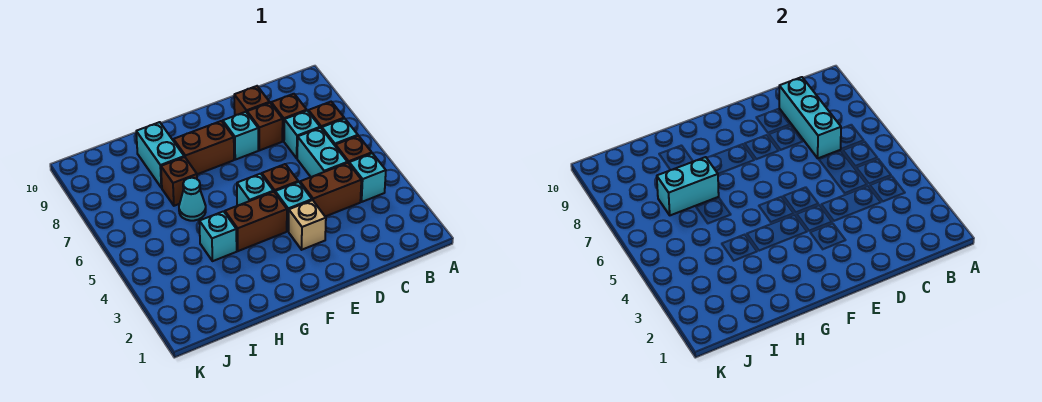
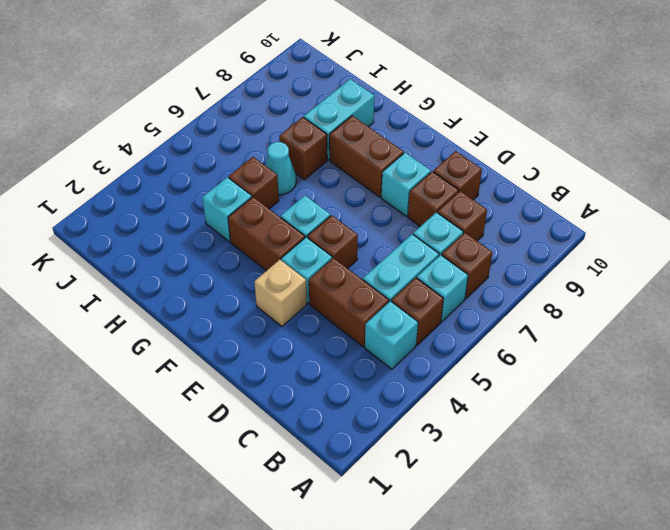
cyan brick C7:C9 level 2 -> none
none -> brown brick H5 level 1
cyan brick H7:I7 level 2 -> none

